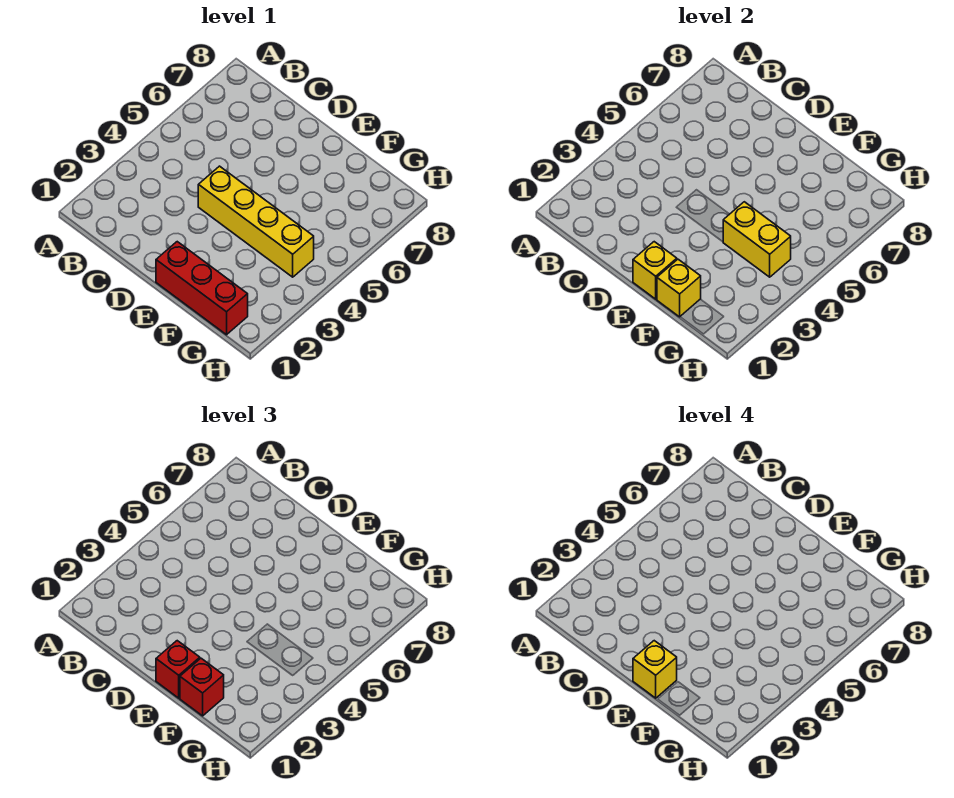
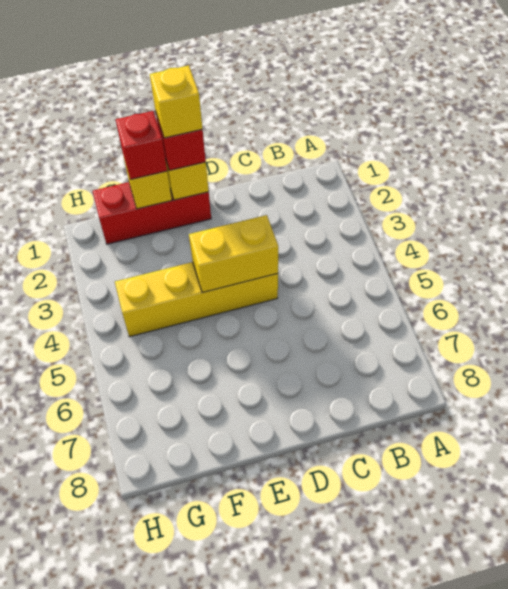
yellow brick F4:G4 level 2 -> yellow brick D4:E4 level 2

